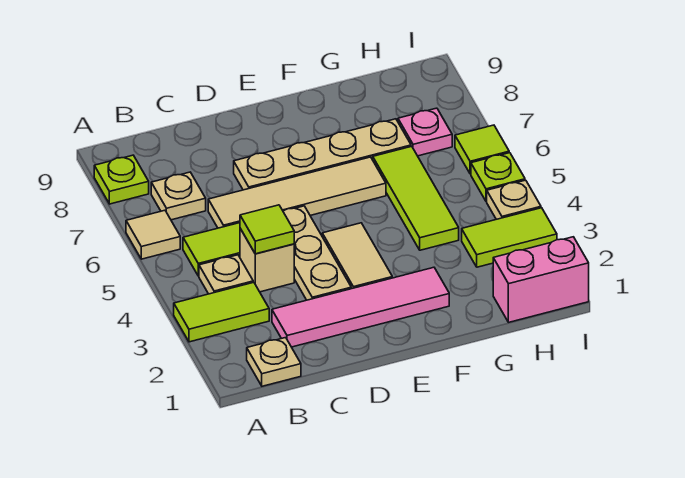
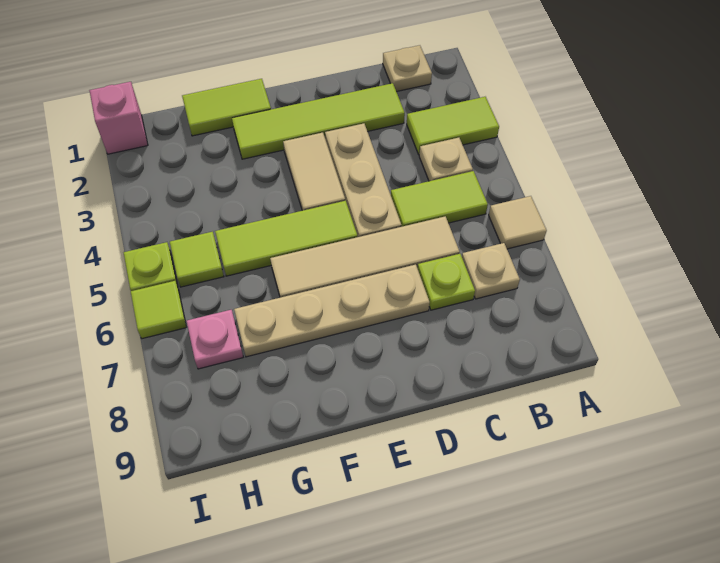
lime plate A8 level 1 -> lime plate C7 level 1
pink tile C2:F2 level 1 -> lime tile C2:F2 level 1
tan brick C4 level 1 -> none
lime tile C4 level 2 -> lime tile H5 level 1
lime tile G4:G6 level 1 -> lime tile E5:G5 level 1
pink brick H1:I1 level 1 -> pink brick I1 level 1
lime tile H3:I3 level 1 -> lime tile F1:G1 level 1
tan plate I4 level 1 -> none

